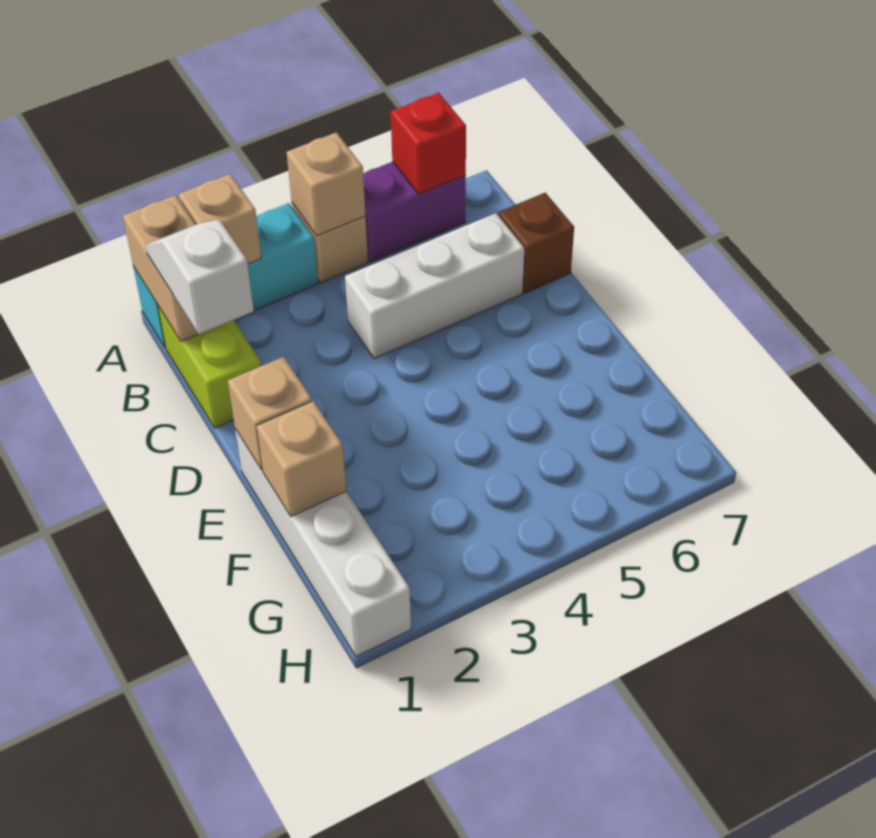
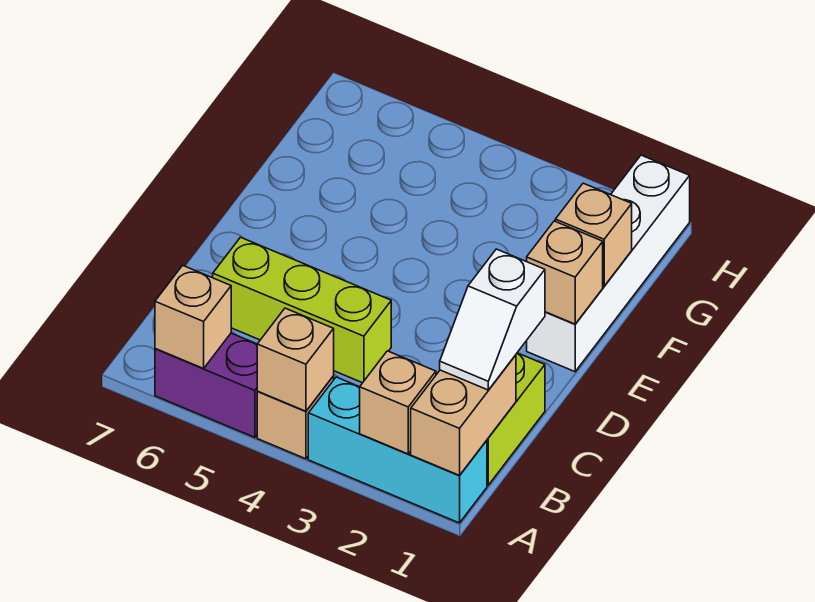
red brick A6 level 2 -> tan brick A6 level 2
white brick C4:C6 level 1 -> lime brick C4:C6 level 1
brown brick C7 level 1 -> none

